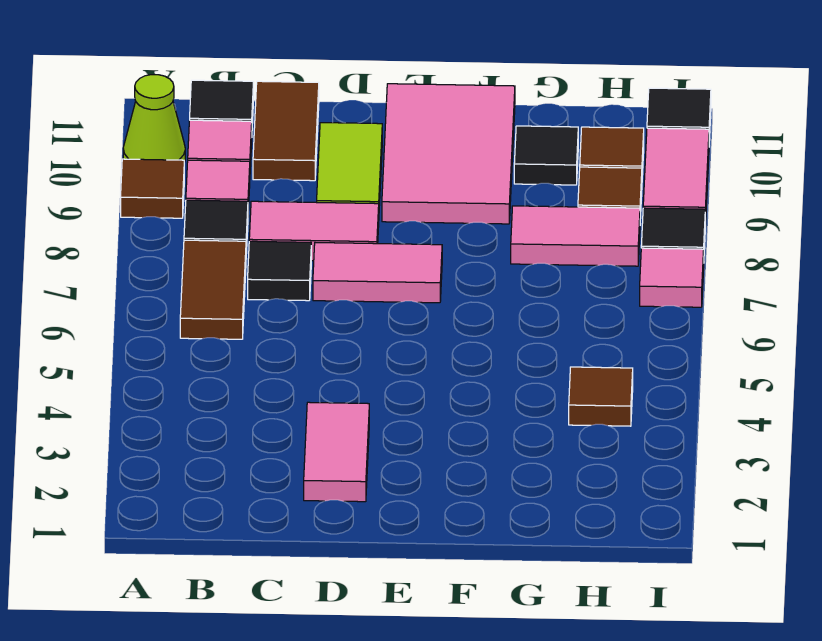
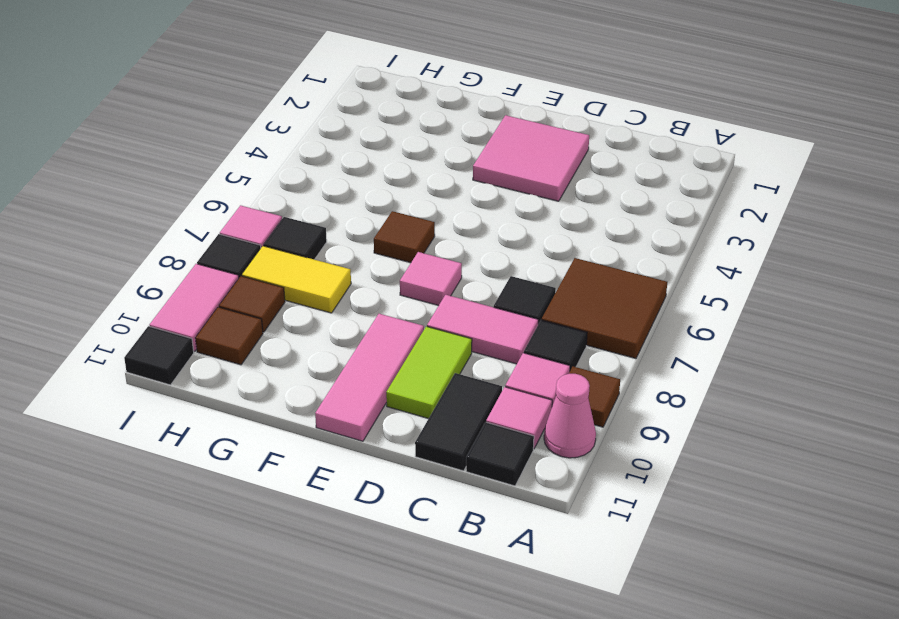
lime cone A10 level 1 -> pink cone A10 level 1
brown tile B6:B7 level 1 -> brown tile A6:B7 level 1
brown tile C10:C11 level 1 -> black tile C10:C11 level 1
pink tile D2:D3 level 1 -> pink tile D2:E3 level 1
pink tile D7:E7 level 1 -> pink tile E7 level 1
pink tile E9:F11 level 1 -> pink tile E9:E11 level 1
pink tile G8:H8 level 1 -> yellow tile G8:H8 level 1
black tile G10 level 1 -> black tile H7 level 1
brown tile H4 level 1 -> brown tile F6 level 1

